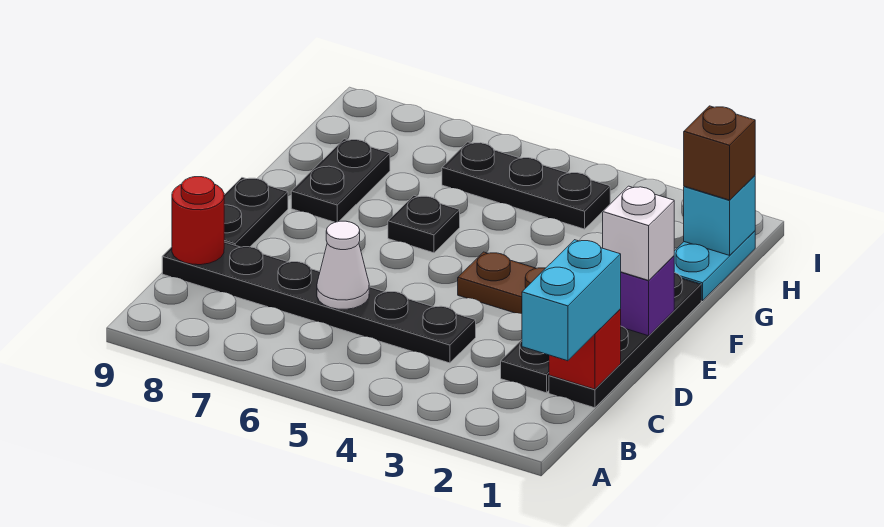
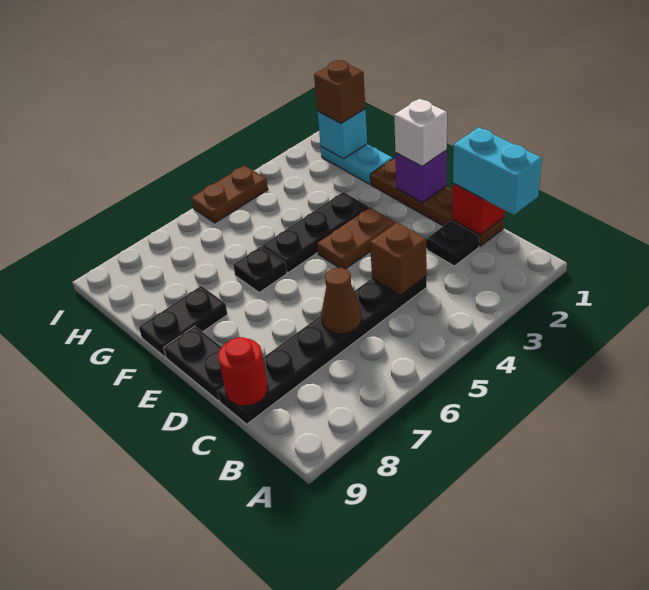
black plate C1:F1 level 1 -> brown plate C1:F1 level 1
none -> brown brick C4 level 2
white cone C6 level 2 -> brown cone C6 level 2
black plate F8:G8 level 1 -> black plate F8:F9 level 1
black plate H4:H6 level 1 -> black plate F3:F5 level 1
none -> brown plate I4:I5 level 1

